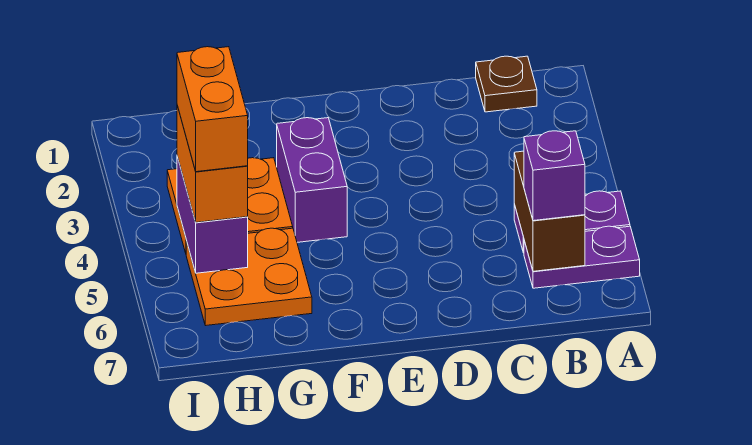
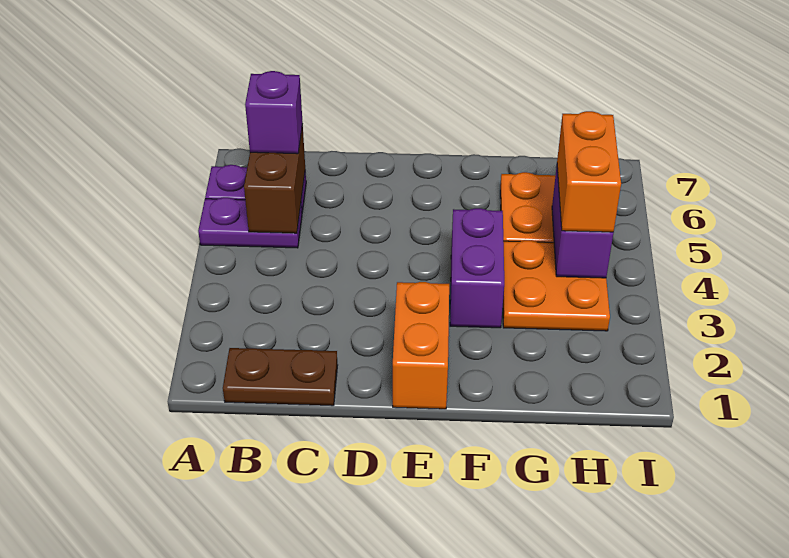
brown plate B1 level 1 -> brown plate B1:C1 level 1
orange brick H4:H5 level 4 -> orange brick E1:E2 level 1

